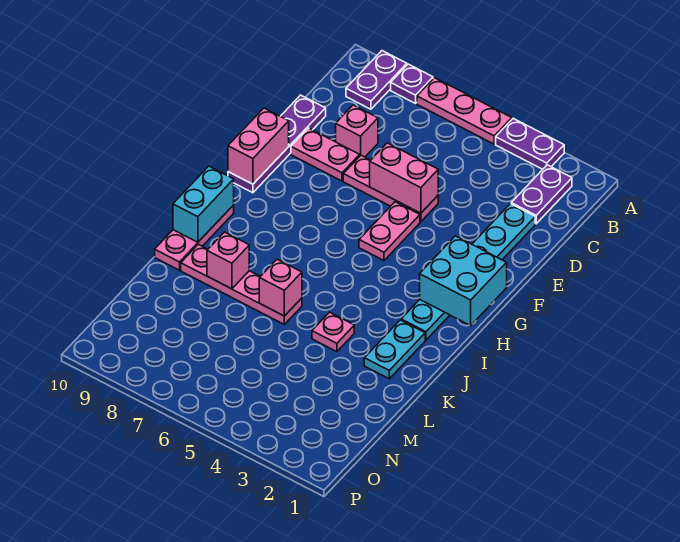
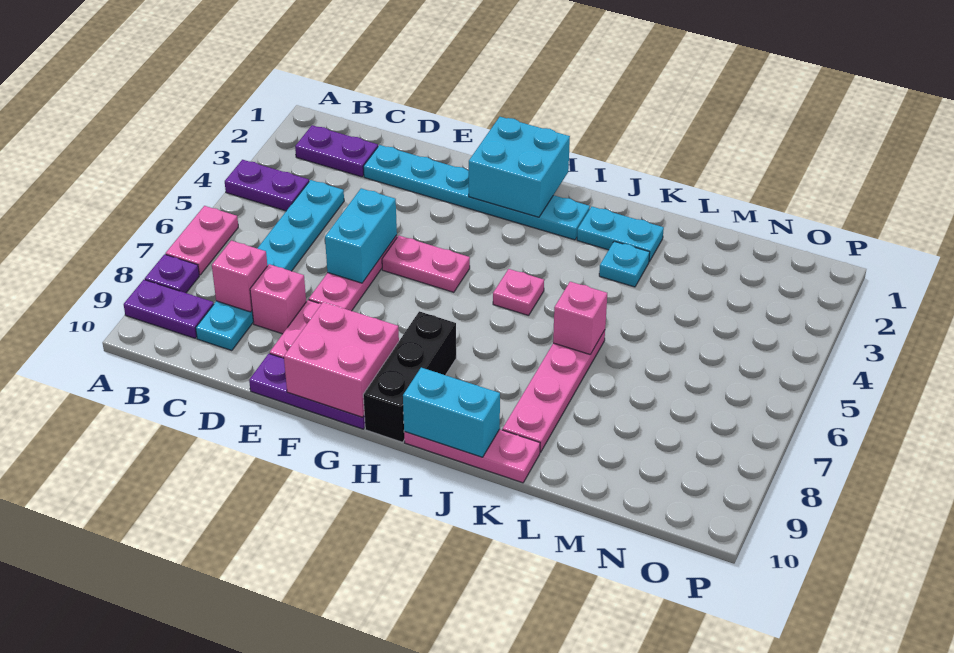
purple plate A3:A4 level 1 -> purple plate A4:B4 level 1
pink plate A5:A7 level 1 -> pink plate A6:A7 level 1
none -> cyan plate C4:C9 level 1
purple plate D10:G10 level 1 -> purple plate E10:G10 level 1
pink brick E5:E6 level 2 -> cyan brick E5:E6 level 2
pink brick F10:G10 level 2 -> pink brick F9:G10 level 2
none -> black brick H8:H10 level 1
none -> cyan plate K3 level 1
pink plate K4 level 1 -> pink plate I5 level 1
pink brick K8 level 2 -> pink brick C8 level 2

